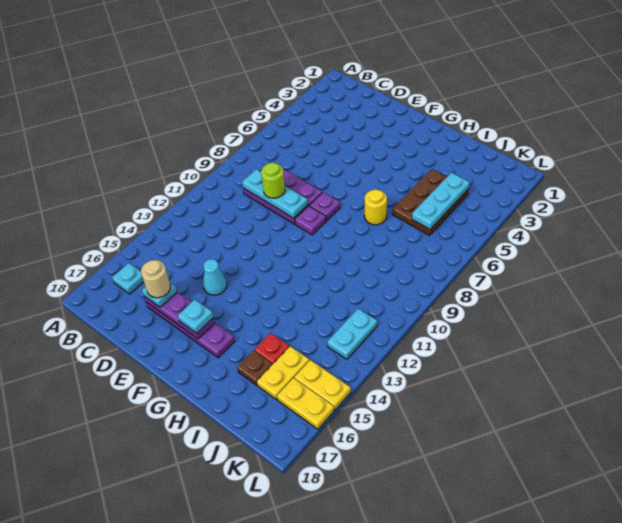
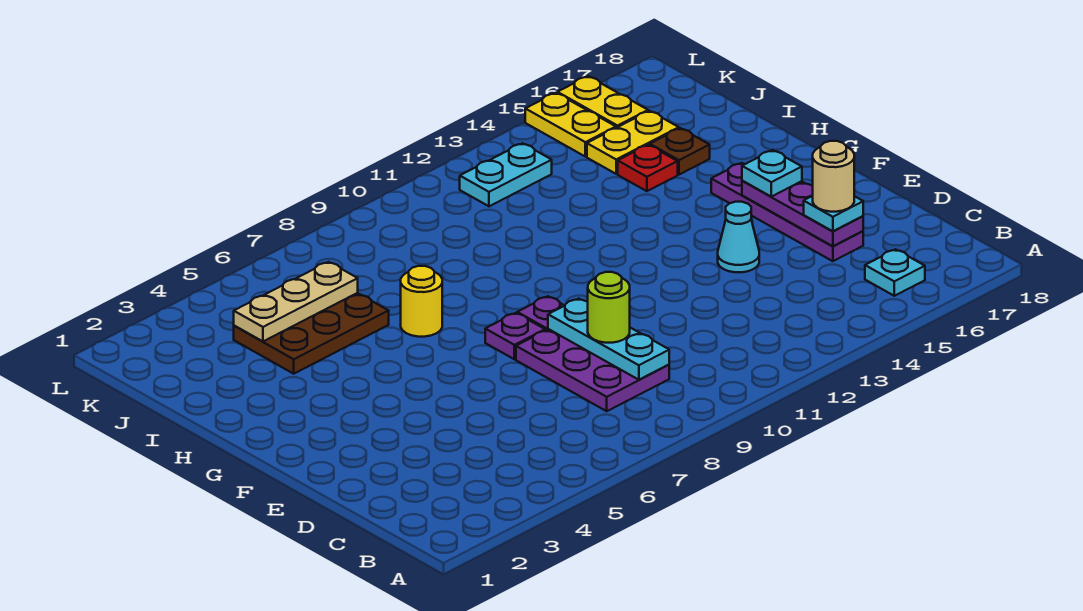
cyan plate J4:J6 level 2 -> tan plate J4:J6 level 2

